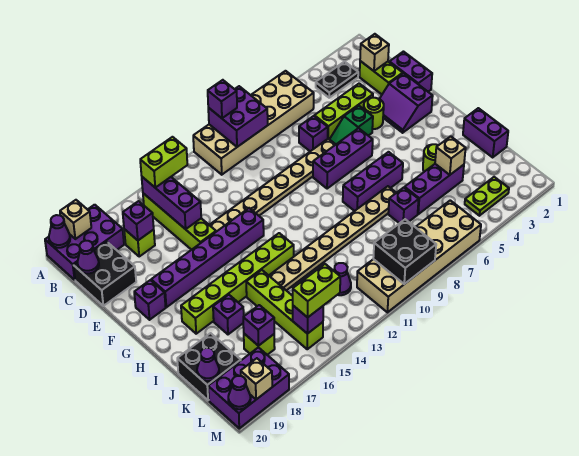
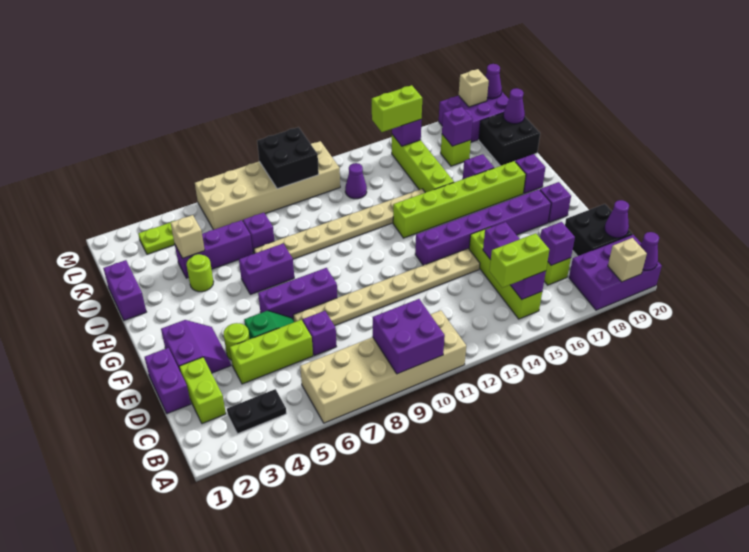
purple brick A10 level 3 -> purple brick H19 level 1
tan brick C2 level 2 -> none
purple brick H6:H8 level 1 -> purple brick H6:H7 level 1

